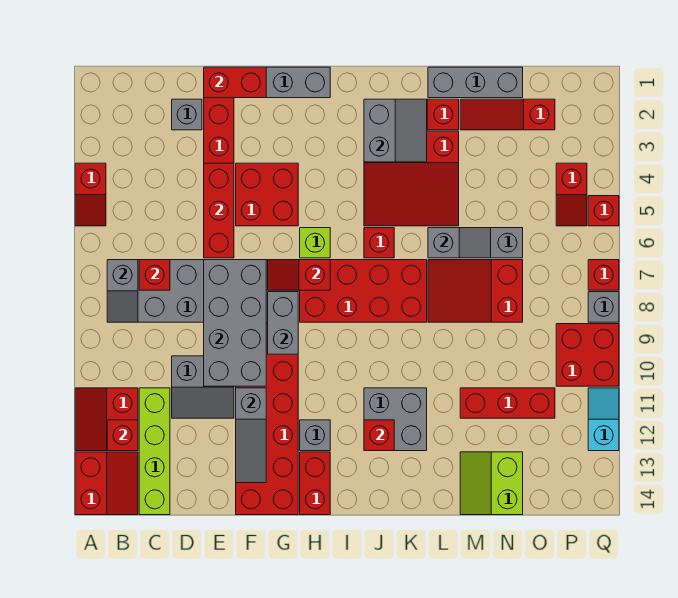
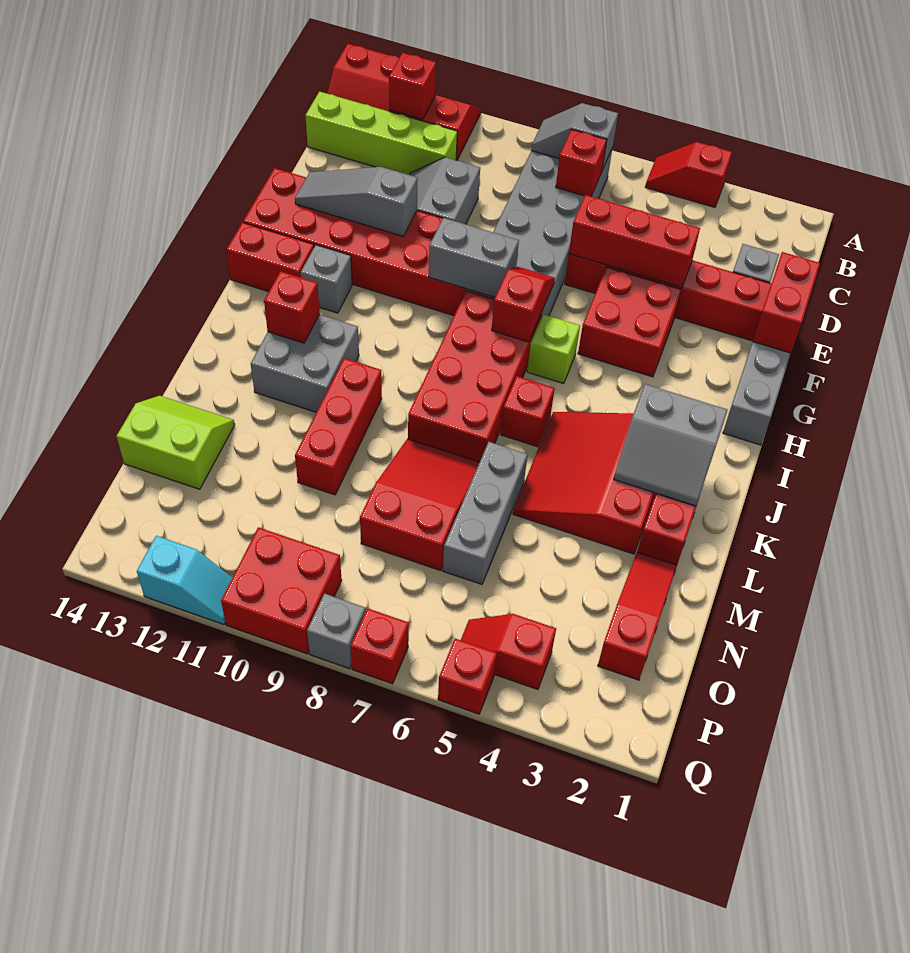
grey brick E7:F10 level 2 -> none
grey brick L1:N1 level 1 -> none
grey slope L6:M6 level 2 top L -> none
red brick M11:O11 level 1 -> red brick K10:M10 level 1

